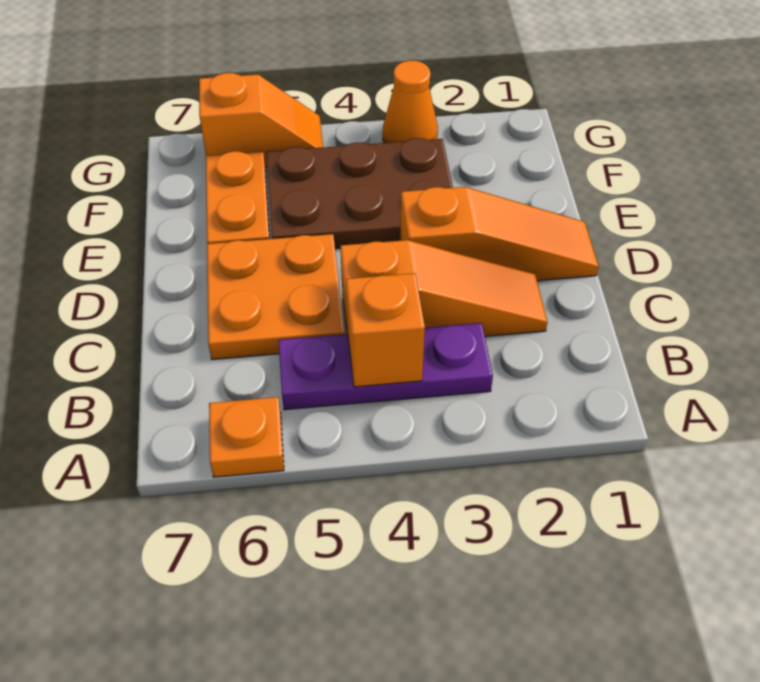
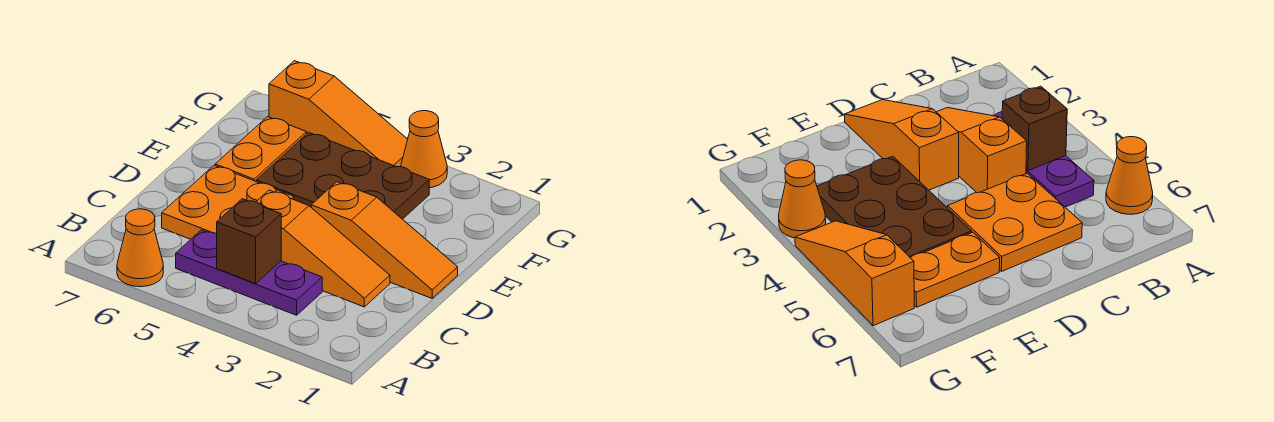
orange plate A6 level 1 -> orange cone A6 level 1
orange brick B4 level 2 -> brown brick B4 level 2
orange slope G5:G6 level 1 top 6 -> orange slope G4:G6 level 1 top 6

